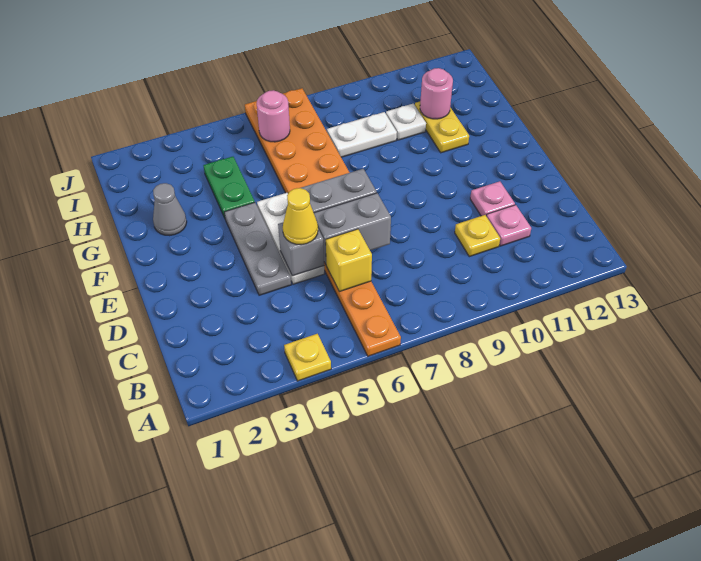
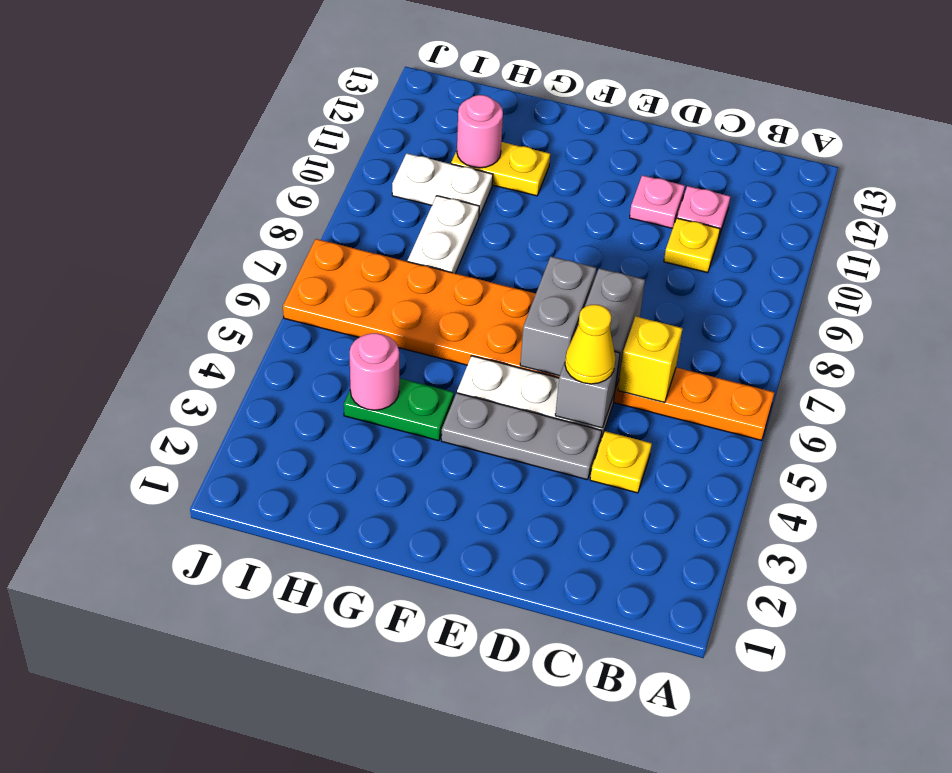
yellow plate A4 level 1 -> yellow plate C4 level 1
grey cone G2 level 1 -> none
white plate H10 level 1 -> white plate H10:I10 level 1
pink round brick I6 level 2 -> pink round brick H4 level 2

